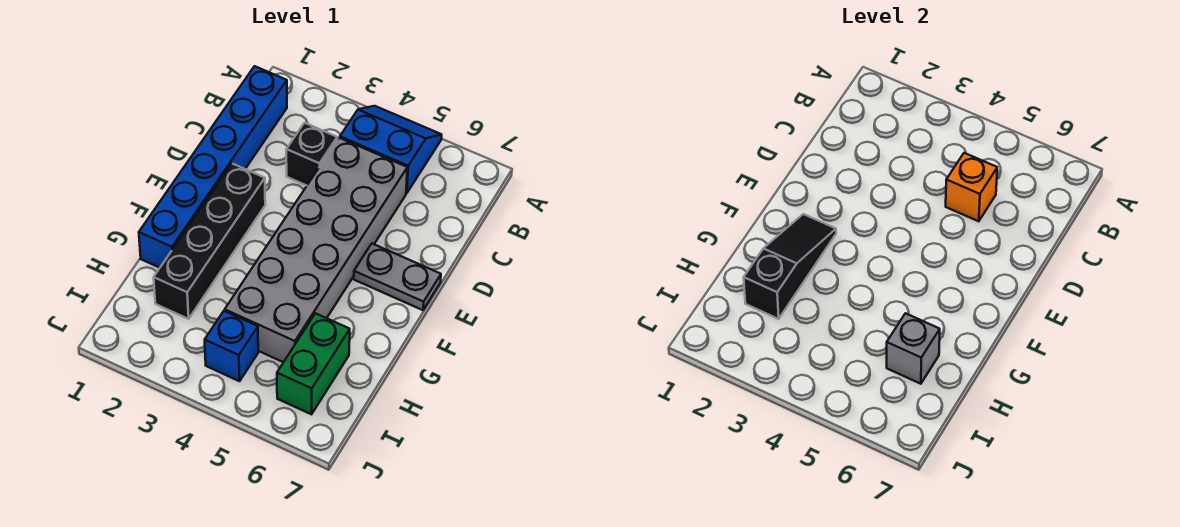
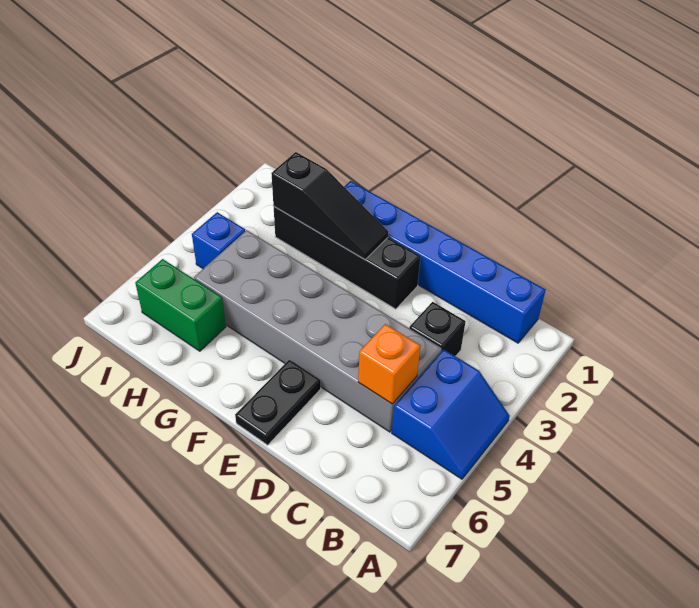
grey plate E6:E7 level 1 -> black plate E6:E7 level 1
grey brick H6 level 2 -> none

